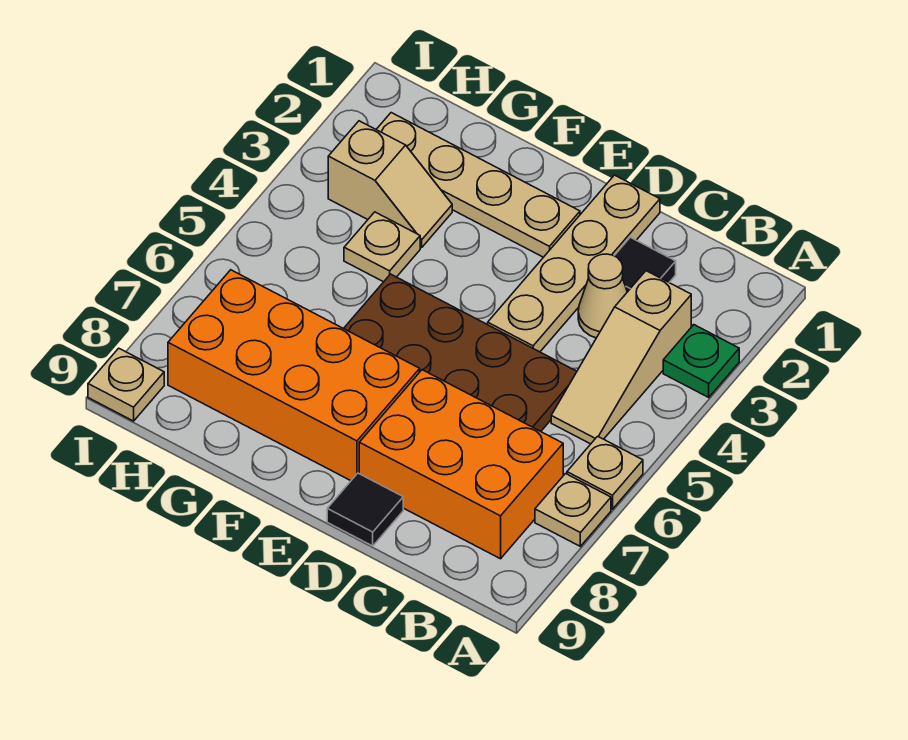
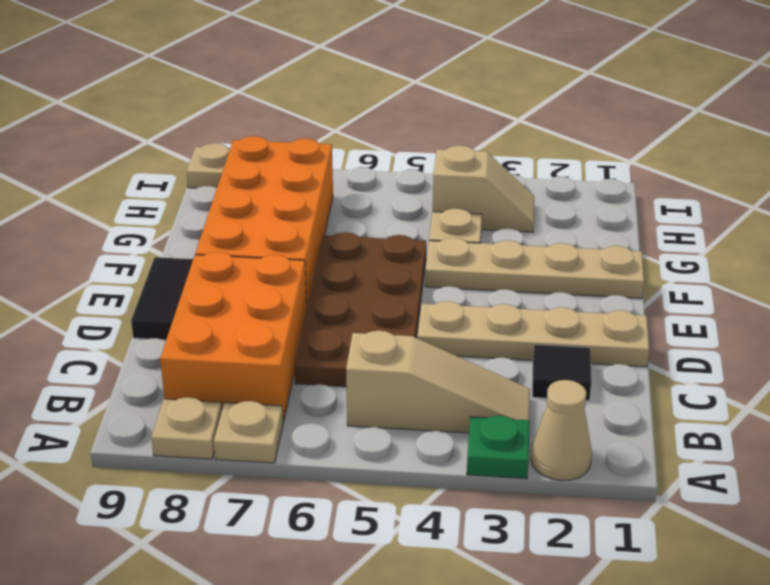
tan plate A6 level 1 -> tan plate A8 level 1
tan slope B3:B5 level 1 top 3 -> tan slope B3:B5 level 1 top 5
tan cone C3 level 1 -> tan cone A2 level 1
black tile D9 level 1 -> black tile D9:E9 level 1
tan plate E2:H2 level 1 -> tan plate F1:F4 level 1
tan slope G3:H3 level 1 top H -> tan slope H3:H4 level 1 top 4

